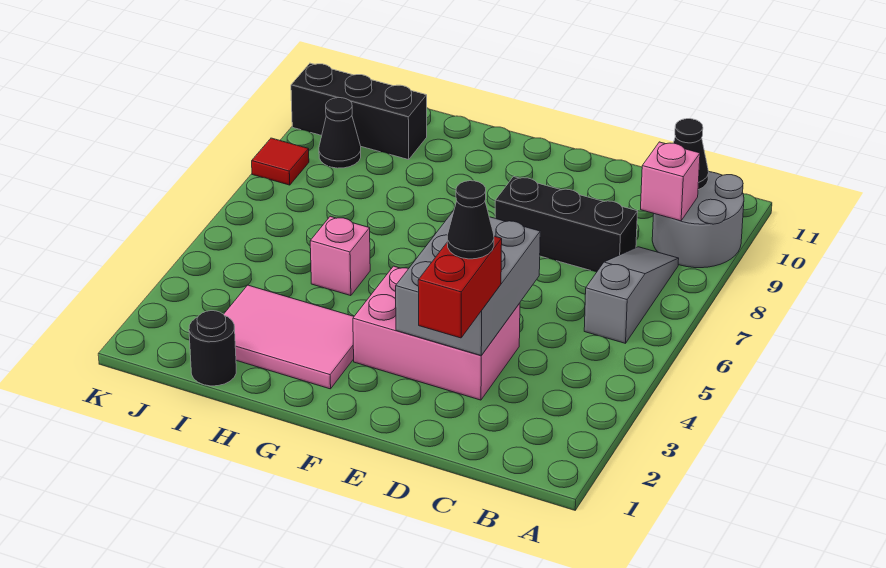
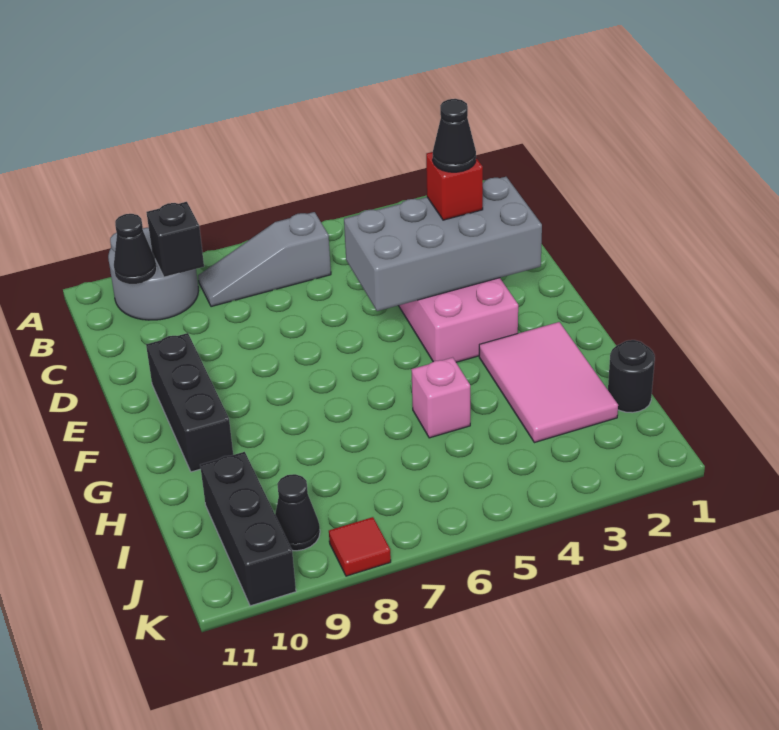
pink brick B9 level 2 -> black brick B9 level 2
black brick C8:E8 level 1 -> black brick E10:G10 level 1
red brick D2:D3 level 3 -> red brick D3 level 3
grey brick D3:E5 level 2 -> grey brick D2:E5 level 2

